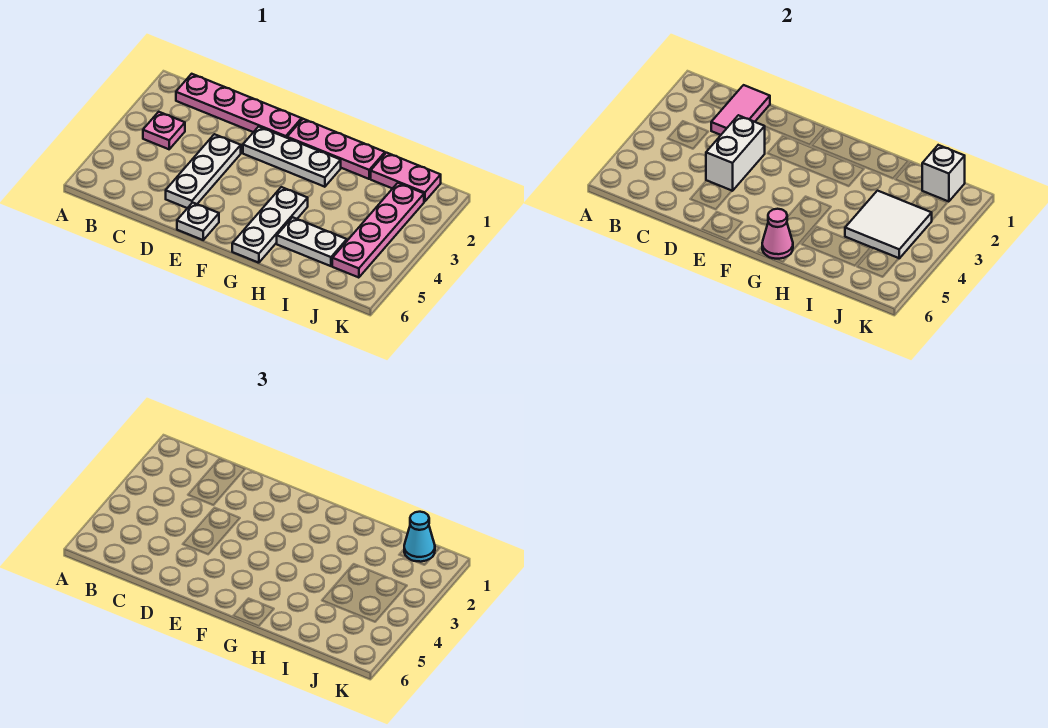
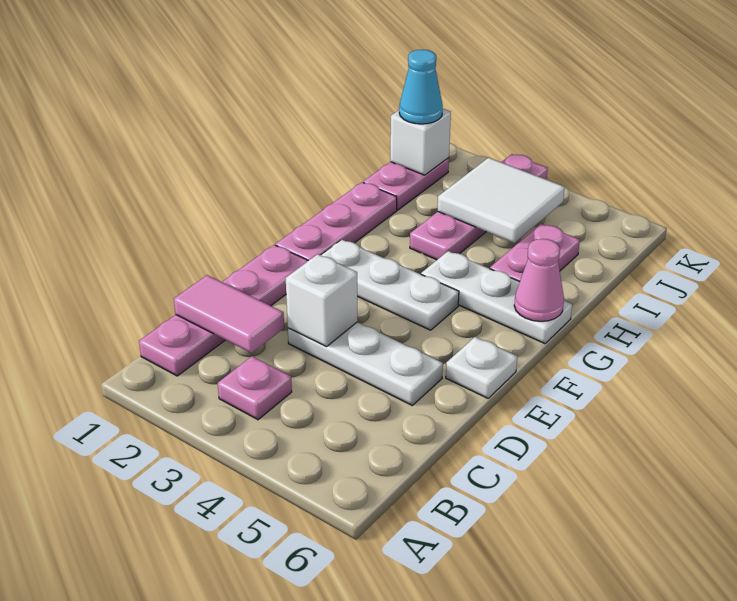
white brick D3:D4 level 2 -> white brick D3 level 2
white plate E2:G2 level 1 -> white plate F2:F4 level 1
white plate H5:I5 level 1 -> pink plate H5:I5 level 1
pink plate J2:J5 level 1 -> pink plate H3:K3 level 1

